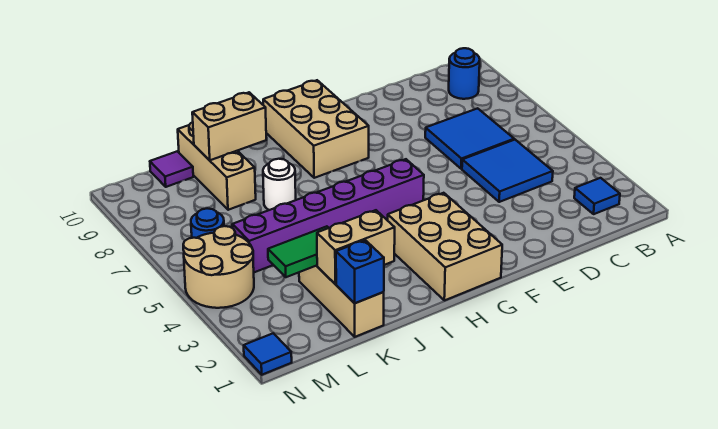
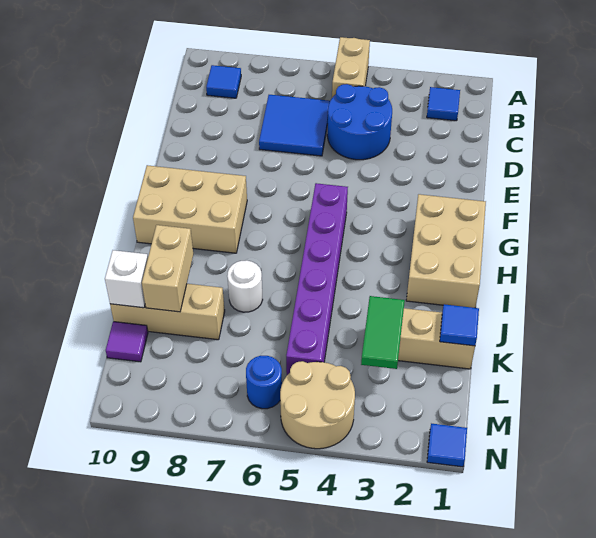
blue round brick B9 level 1 -> blue tile B9 level 1
blue tile C4:D5 level 1 -> blue round brick C4:D5 level 1
tan brick G1:H3 level 1 -> tan brick G1:I2 level 1
tan brick J2:K2 level 2 -> tan brick A5:B5 level 1
blue brick K1 level 2 -> blue tile K1 level 2
none -> white brick K10 level 2

